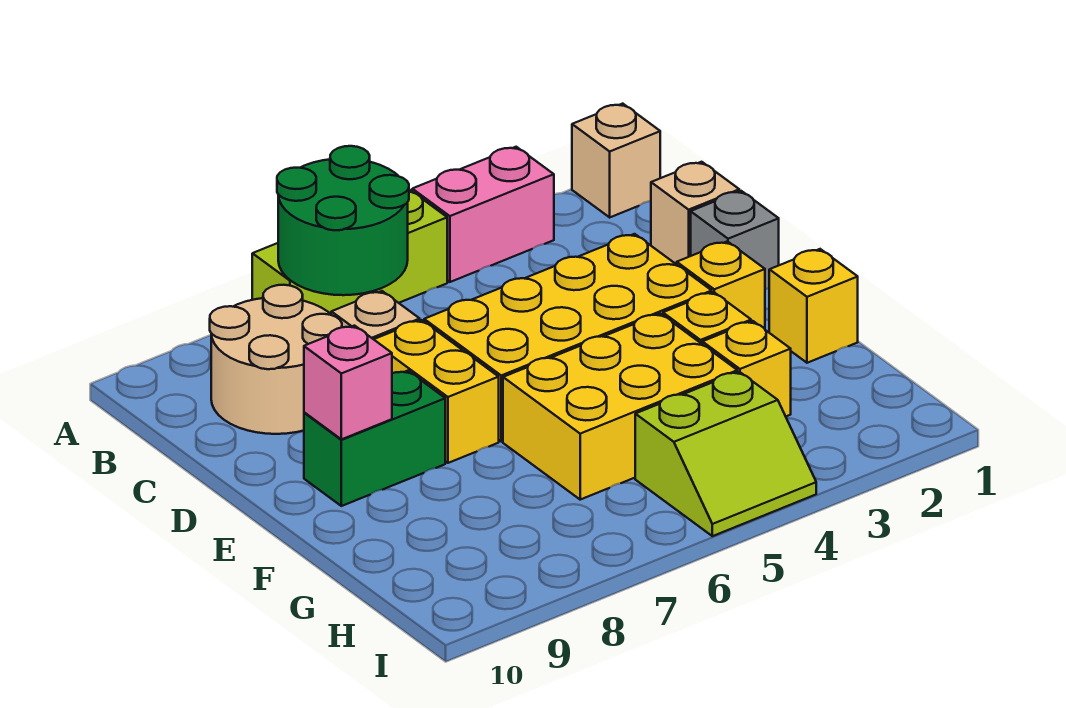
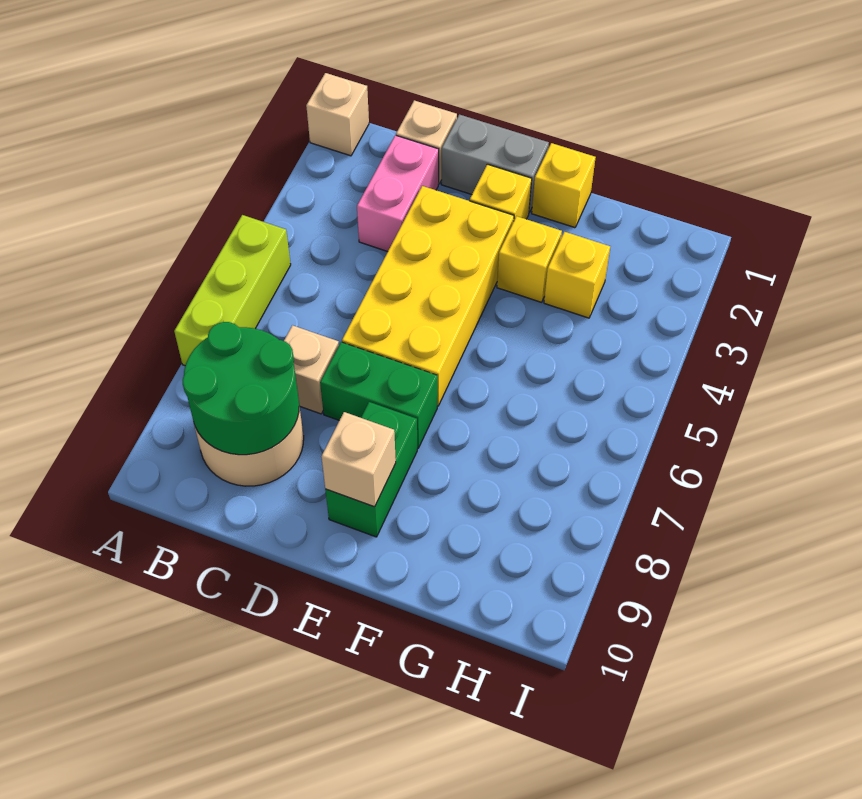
pink brick A3:A4 level 1 -> pink brick C2:C3 level 1
green round brick A6:B7 level 2 -> green round brick B8:C9 level 2
grey brick D1 level 1 -> grey brick D1:E1 level 1
yellow brick D7:E7 level 1 -> green brick D7:E7 level 1
pink brick E9 level 2 -> tan brick E9 level 2
yellow brick F4:G6 level 1 -> none
lime slope H4:I5 level 1 top H -> none

